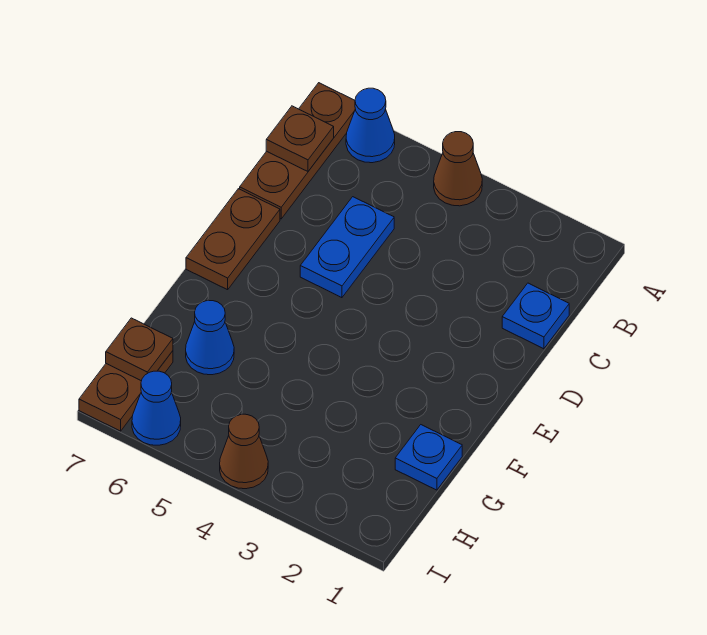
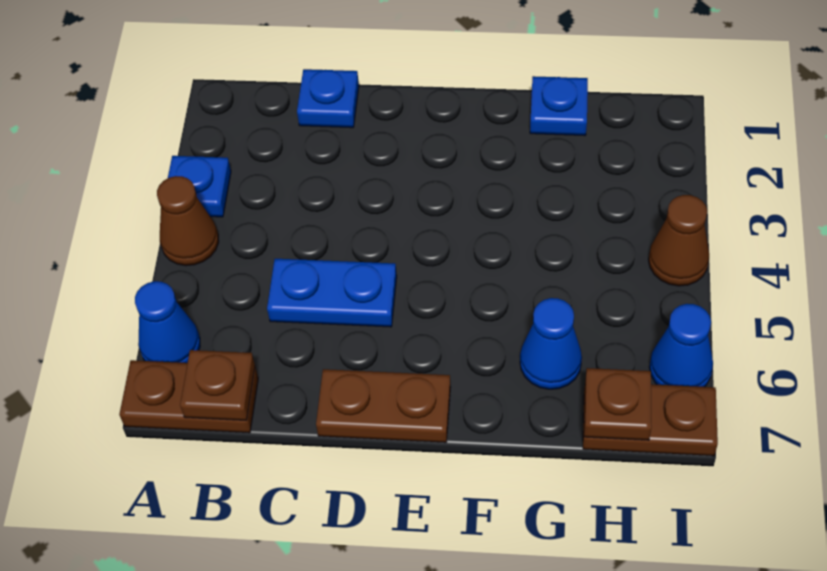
none -> blue plate A3 level 1
brown plate A7:C7 level 1 -> brown plate A7:B7 level 1

